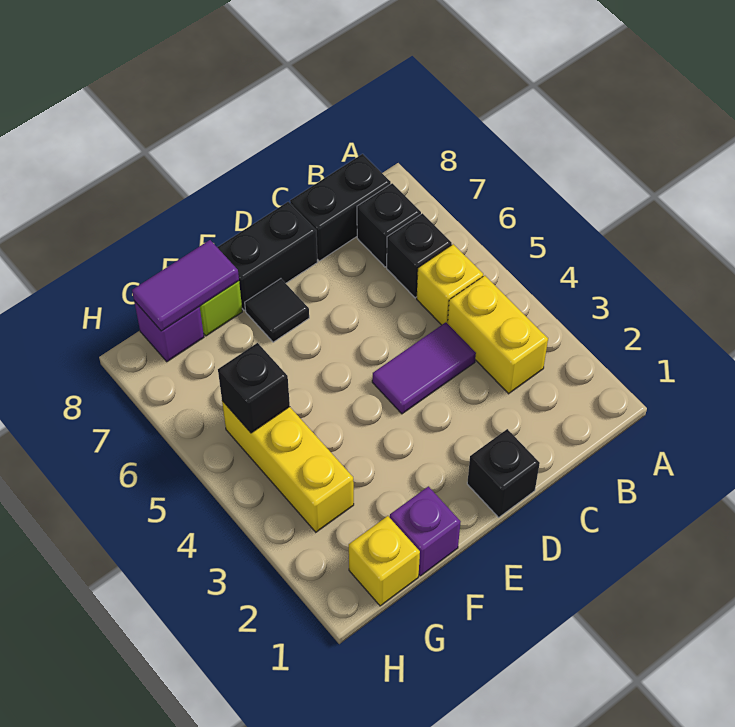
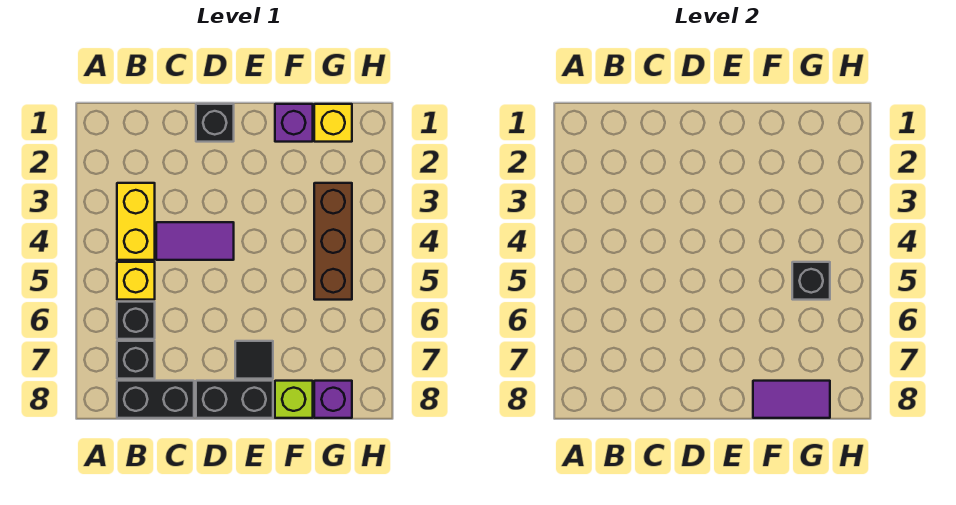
yellow brick G3:G5 level 1 -> brown brick G3:G5 level 1

